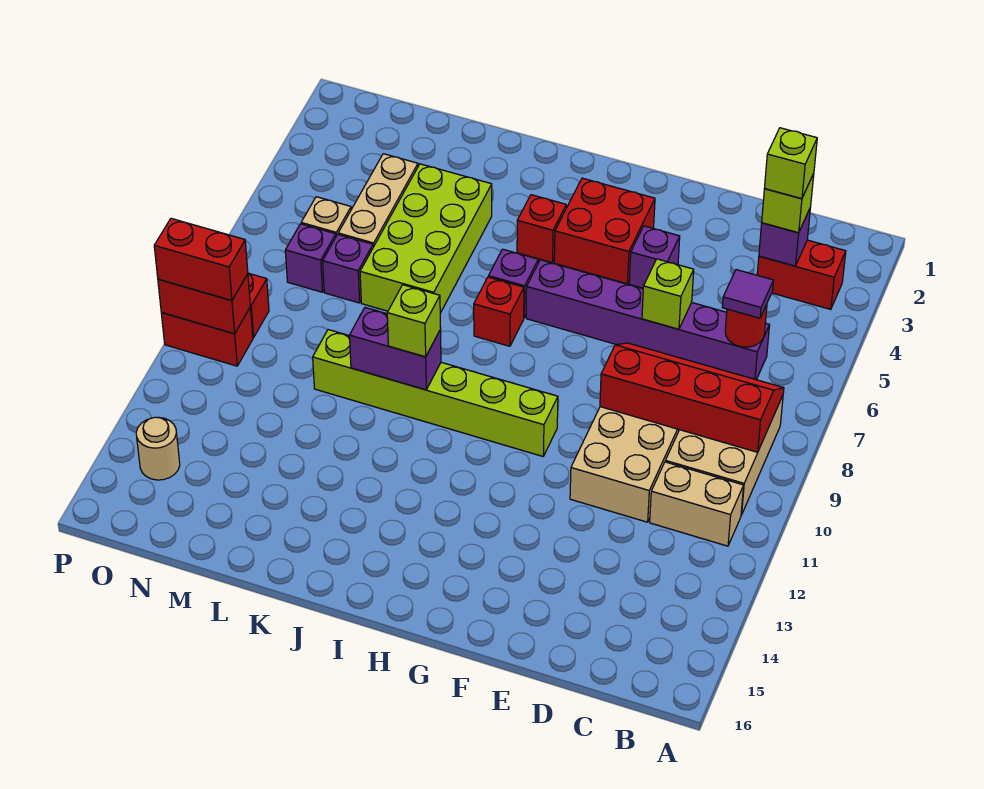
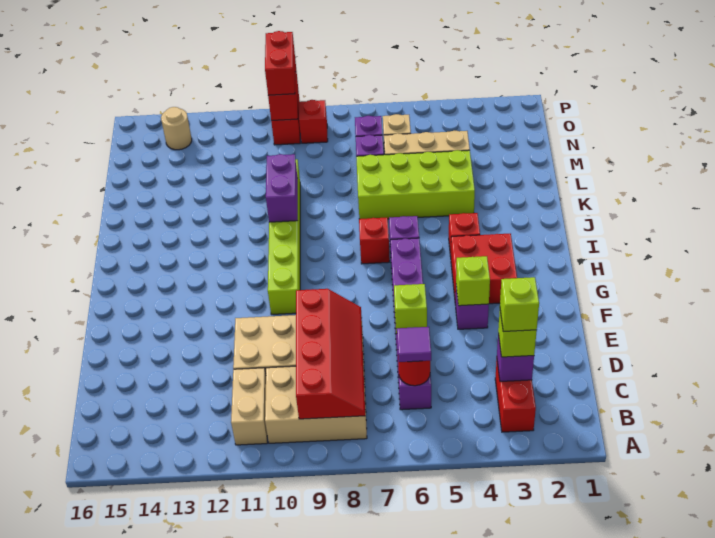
lime brick J10 level 3 -> lime brick F4 level 2

